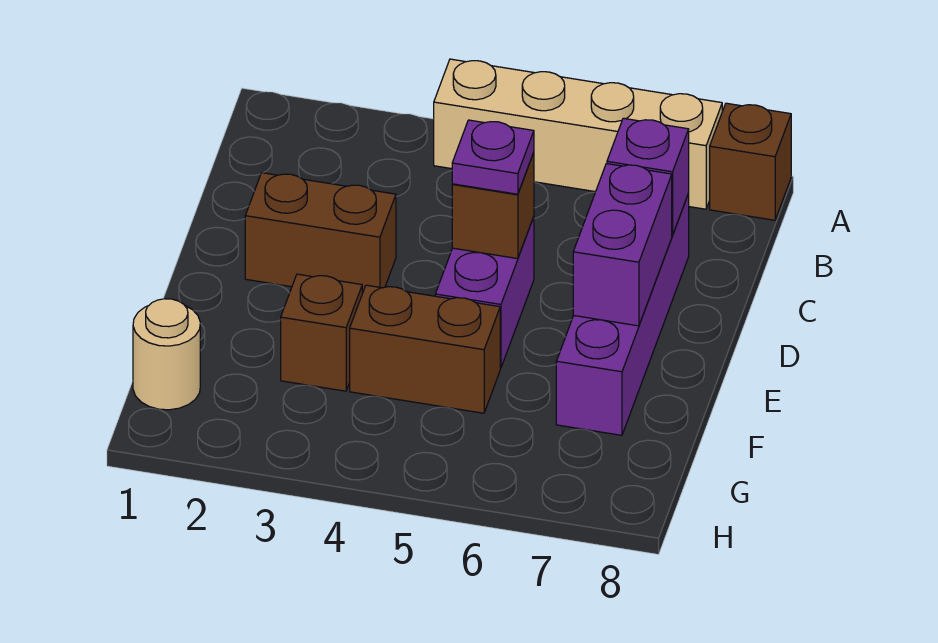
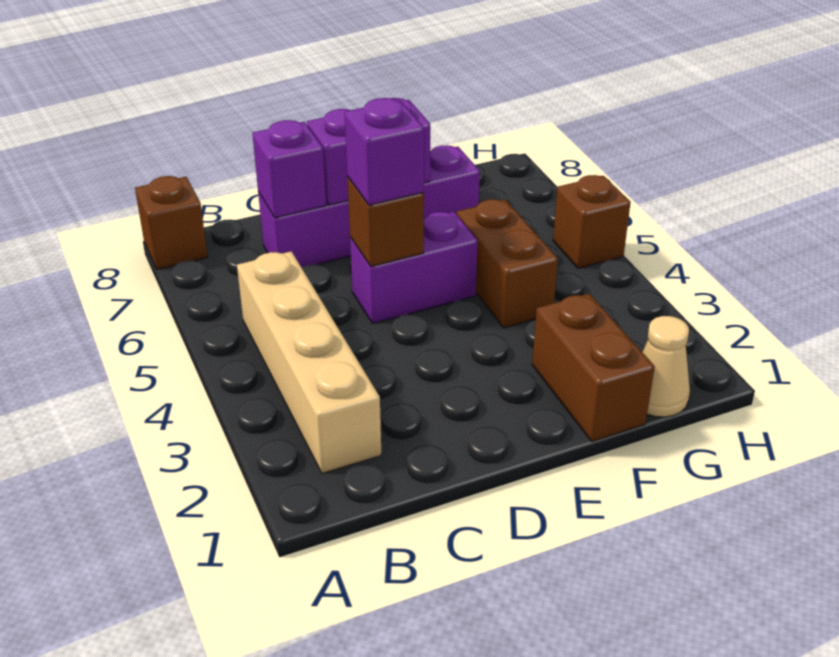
tan brick A4:A7 level 1 -> tan brick B2:B5 level 1
brown brick D2:D3 level 1 -> brown brick F1:F2 level 1
purple plate D5 level 3 -> purple brick D5 level 3
brown brick F3 level 1 -> brown brick H5 level 1
tan round brick G1 level 1 -> tan cone G1 level 1

